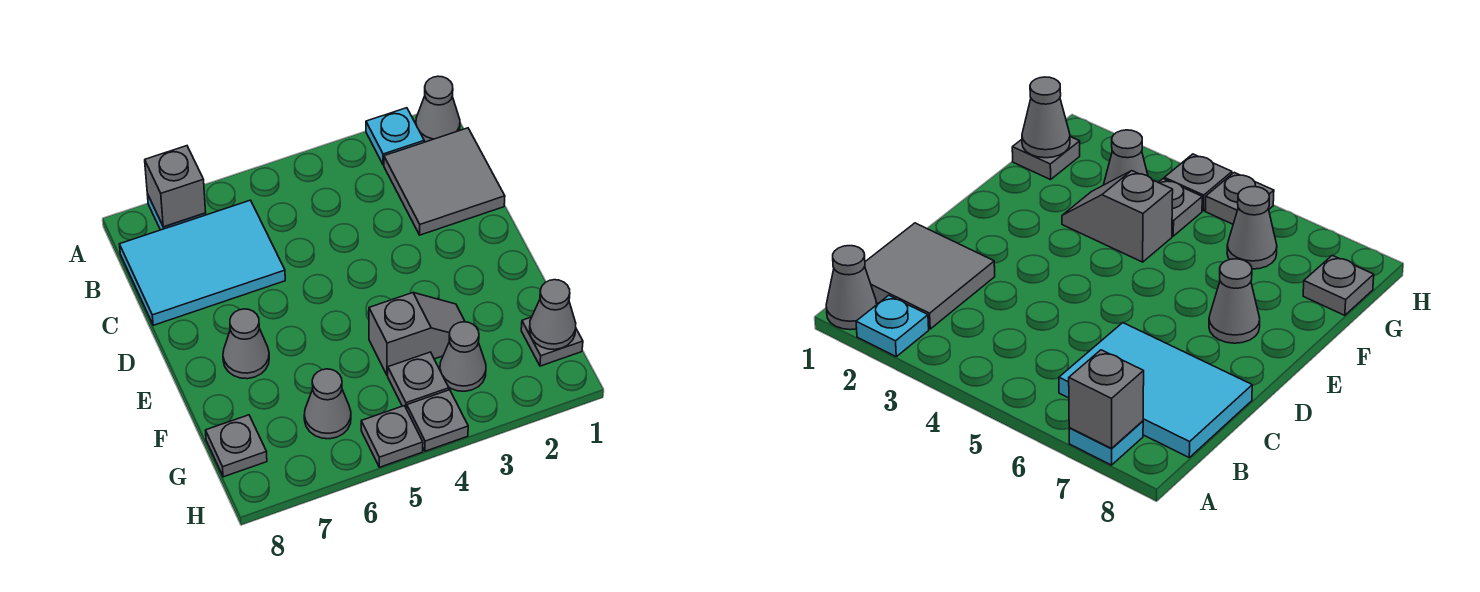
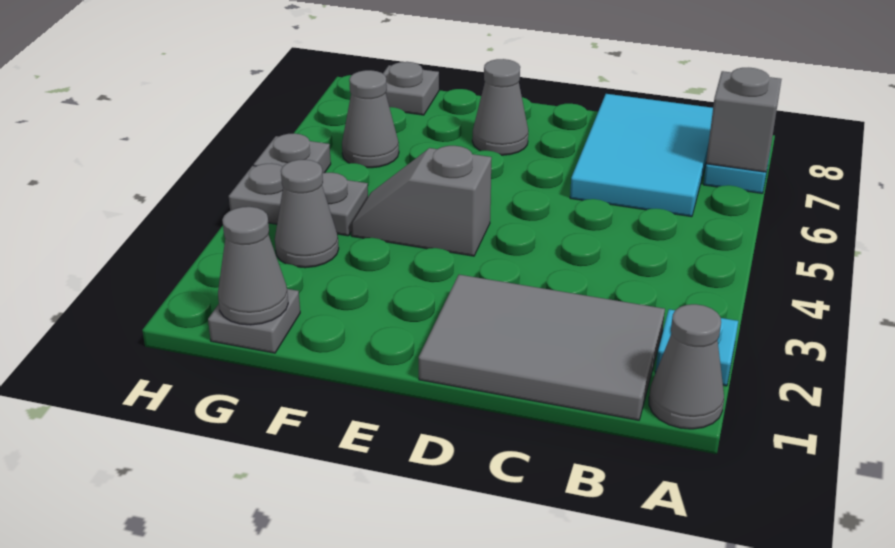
grey tile B1:C2 level 1 -> grey tile B1:D2 level 1
grey slope F3:F4 level 1 top 4 -> grey slope E4:F4 level 1 top E

